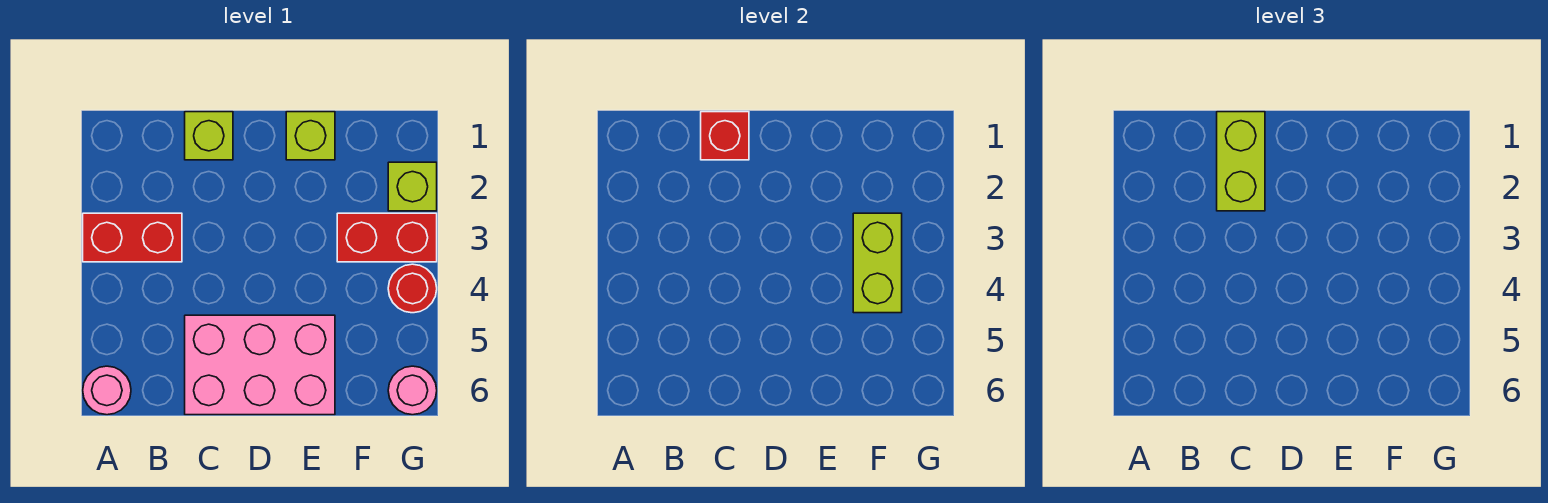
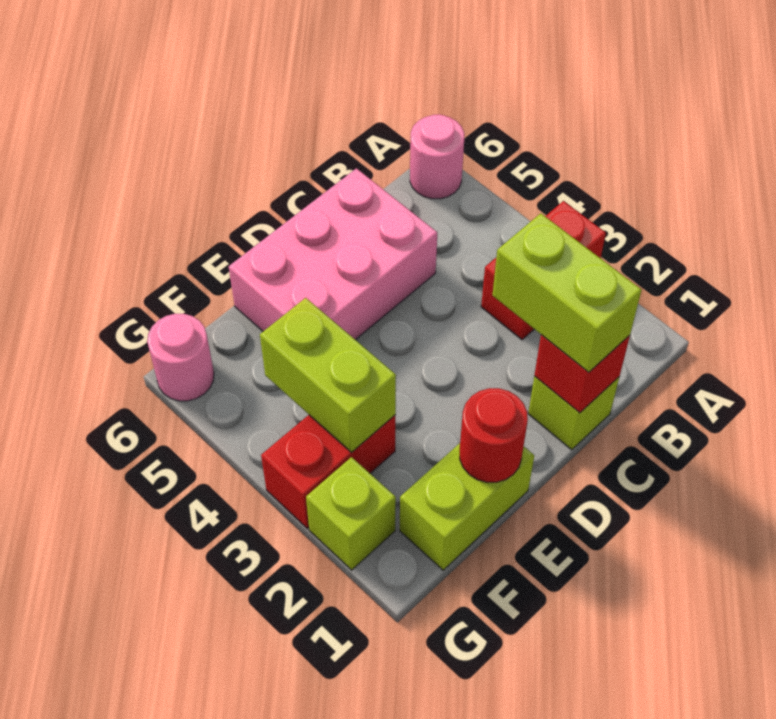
lime brick E1 level 1 -> lime brick E1:F1 level 1
red round brick G4 level 1 -> red round brick E1 level 2

